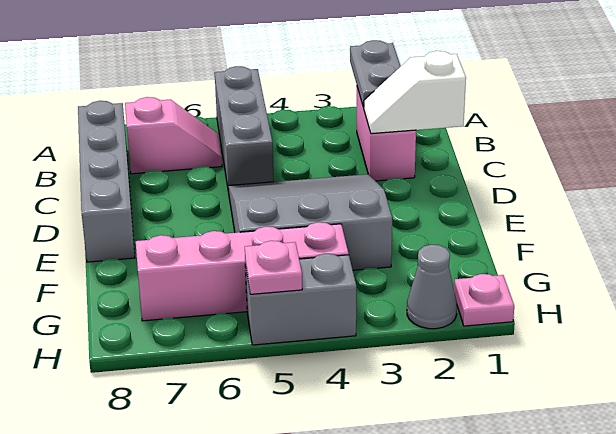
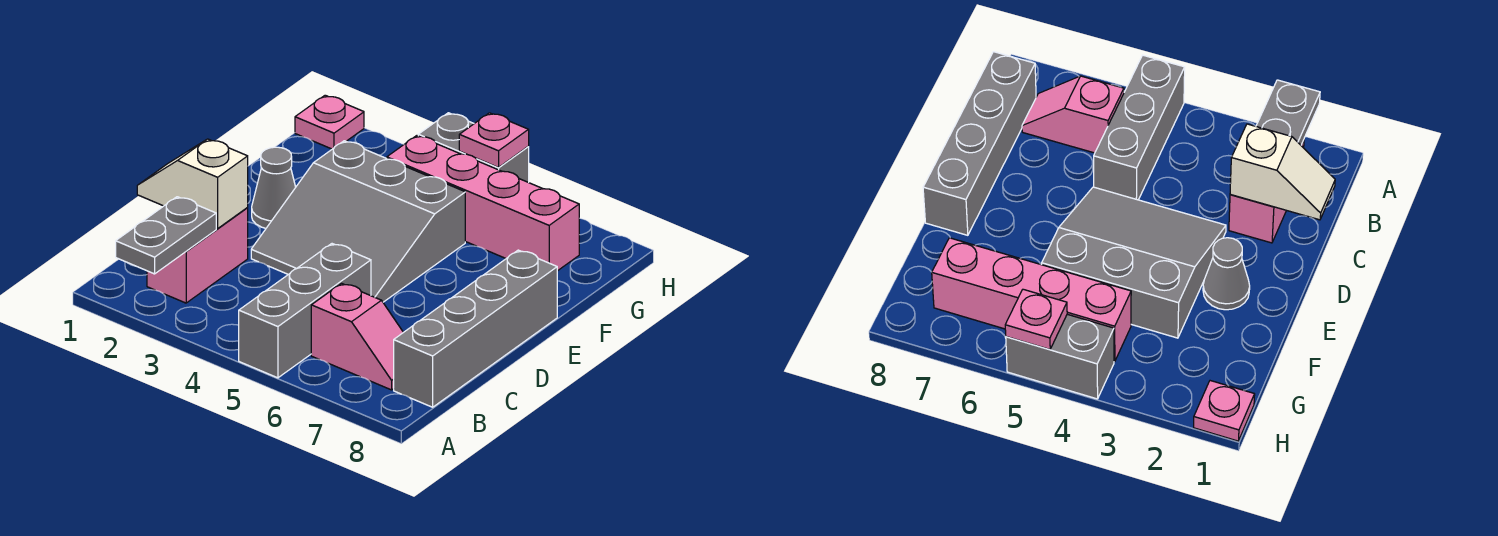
pink slope B6:B7 level 1 top 7 -> pink slope B6:B7 level 1 top 6
white slope C1:C2 level 2 top 1 -> white slope C1:C2 level 2 top 2
grey cone H2 level 1 -> grey cone E2 level 1

